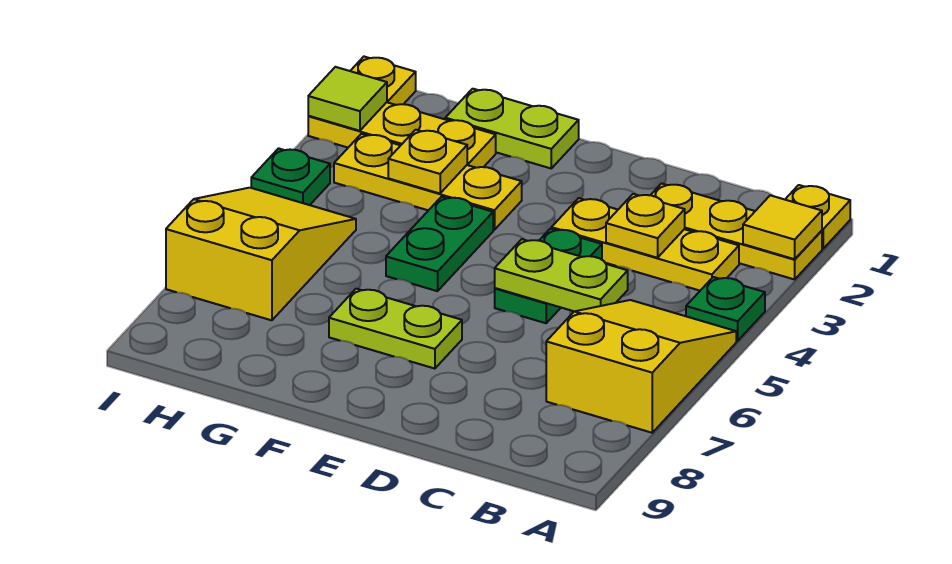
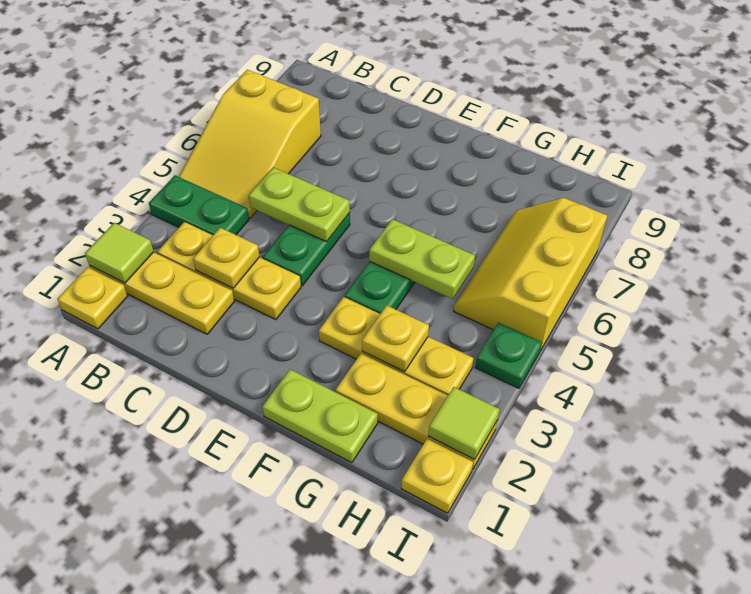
yellow tile A2 level 2 -> lime tile A2 level 2
green plate A4 level 1 -> green plate A4:B4 level 1
lime plate E7:F7 level 1 -> lime plate F5:G5 level 2
yellow slope H5:I7 level 1 top 7 -> yellow slope H5:I7 level 1 top I

